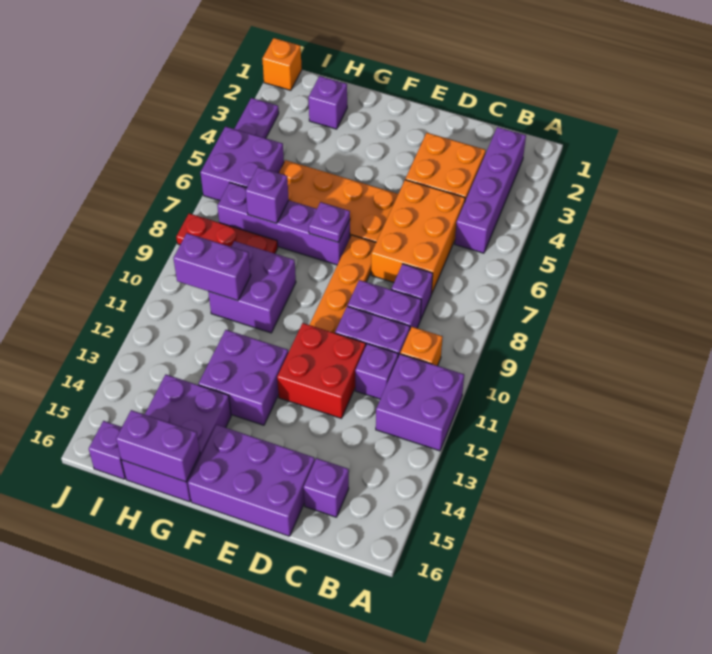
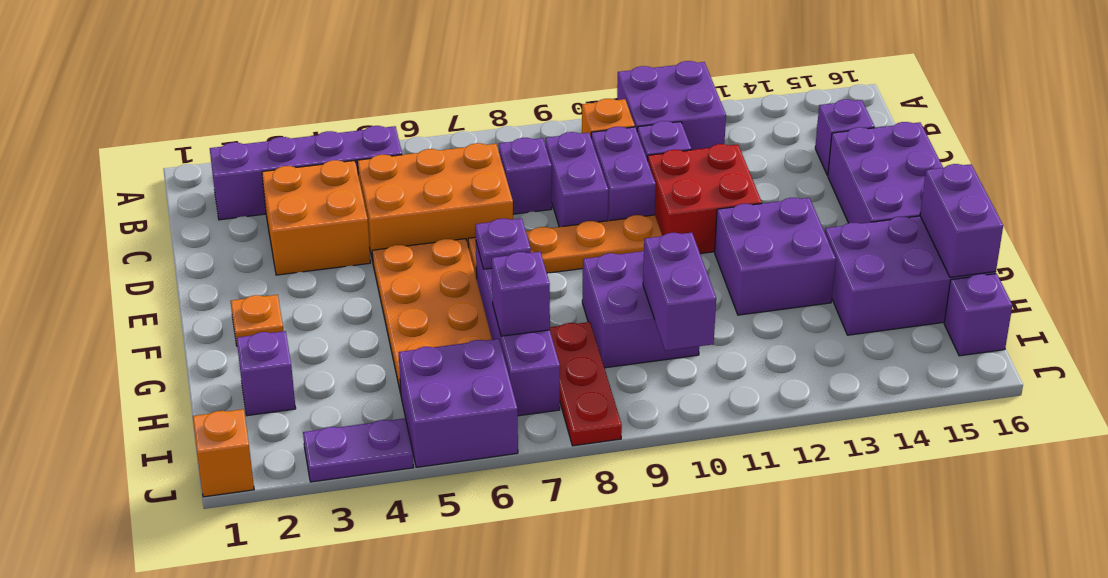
none -> orange plate F2 level 1

